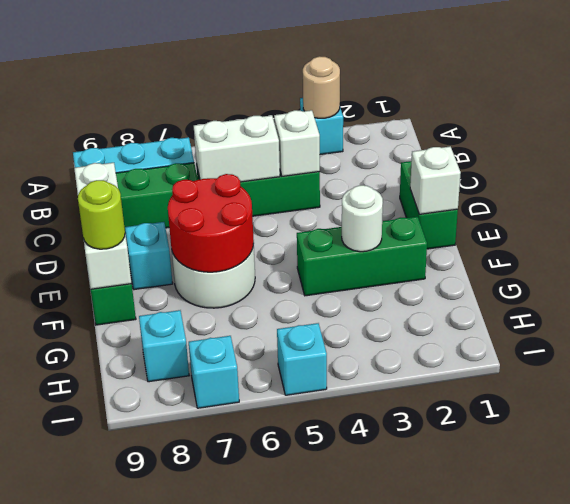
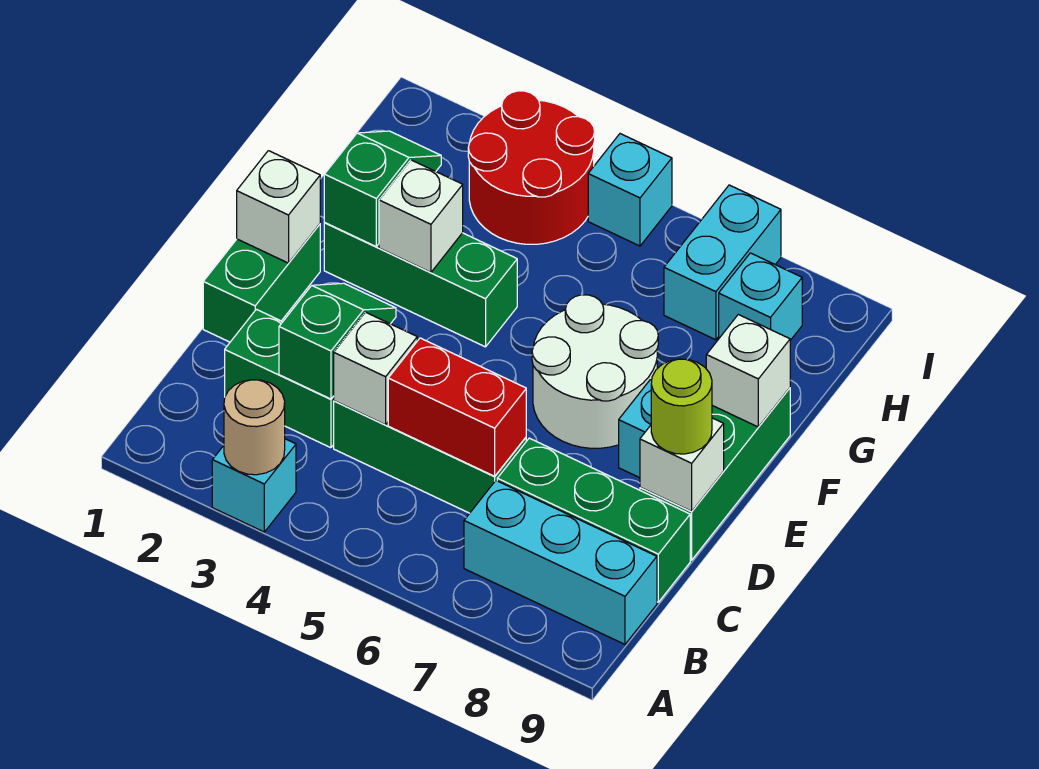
none -> green brick C2:C3 level 1
none -> green slope C3:D3 level 2 top C
white brick C5:C6 level 2 -> red brick C5:C6 level 2
red round brick E6:F7 level 2 -> red round brick H3:I4 level 1
none -> green slope F2:G2 level 2 top F
white round brick F3 level 2 -> white brick F3 level 2
lime round brick F9 level 3 -> lime round brick D9 level 3
cyan brick I7 level 1 -> cyan brick H7:I7 level 1

